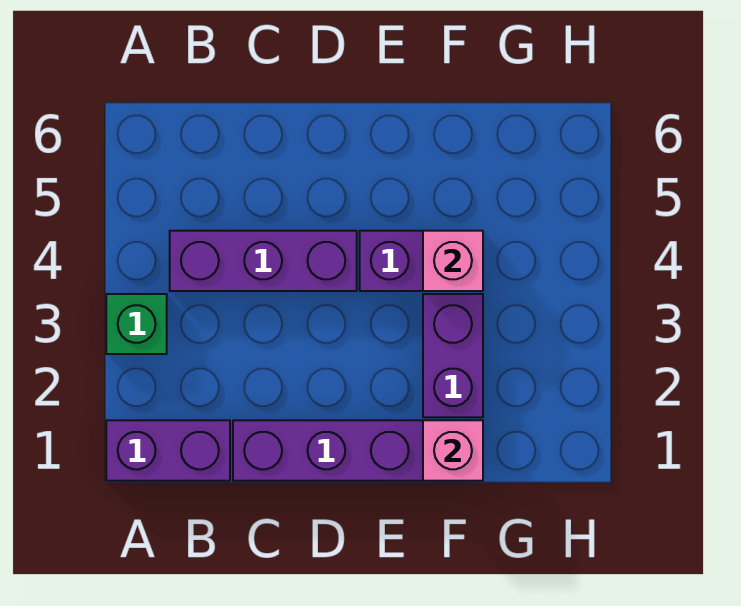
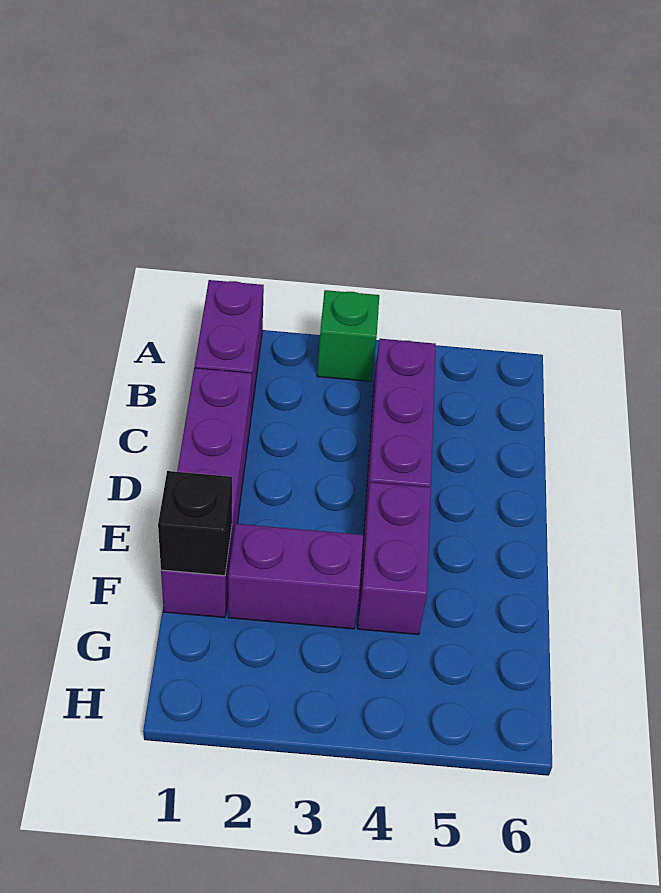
pink brick F1 level 2 -> black brick F1 level 2
pink brick F4 level 2 -> none

